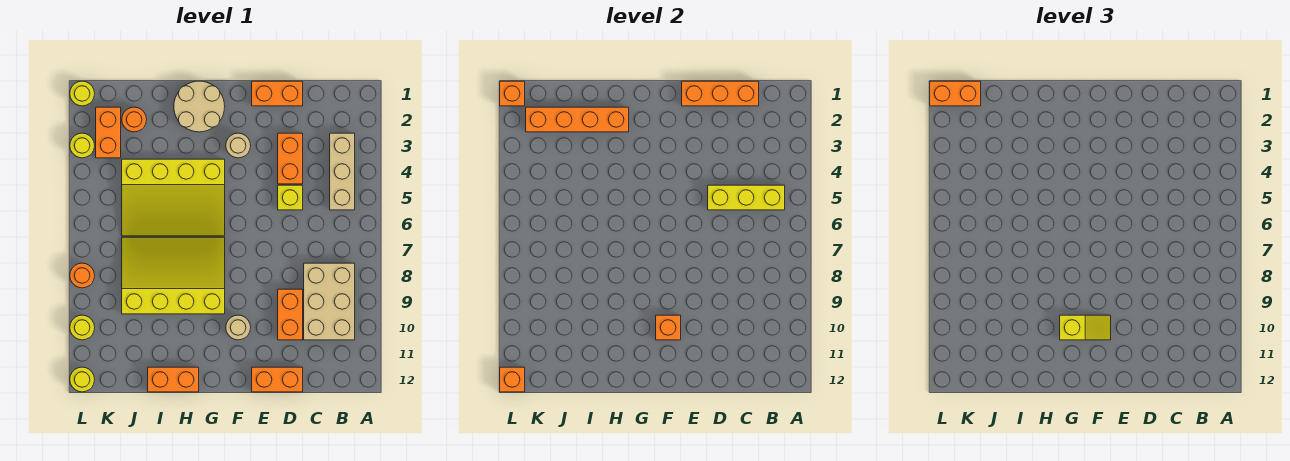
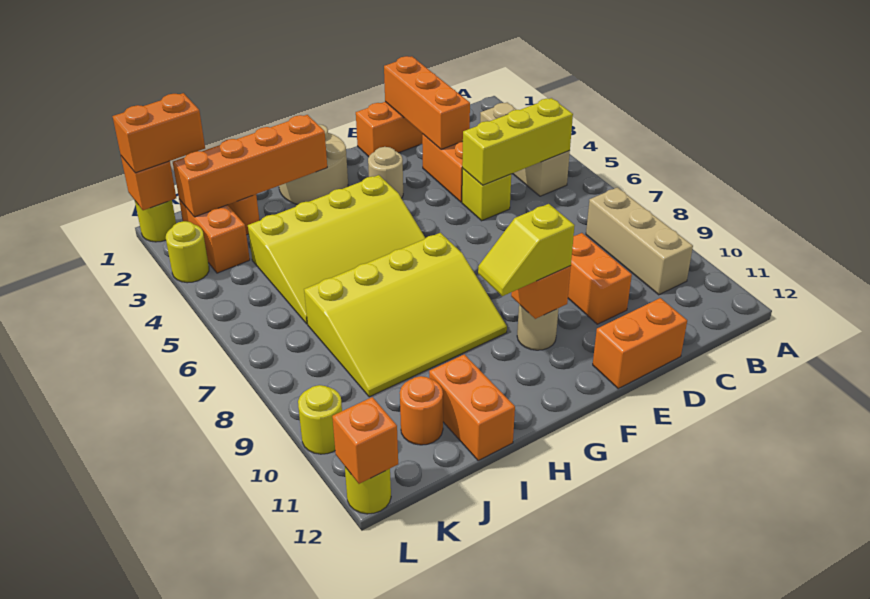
tan brick B8:C10 level 1 -> tan brick B8:B10 level 1
orange brick C1:E1 level 2 -> orange brick D1:D3 level 2
yellow slope F10:G10 level 3 top G -> yellow slope F10:G10 level 3 top F
yellow slope G7:J9 level 1 top 9 -> yellow slope G7:J9 level 1 top 7
orange brick H12:I12 level 1 -> orange brick I11:I12 level 1
orange round brick L8 level 1 -> orange round brick J11 level 1

